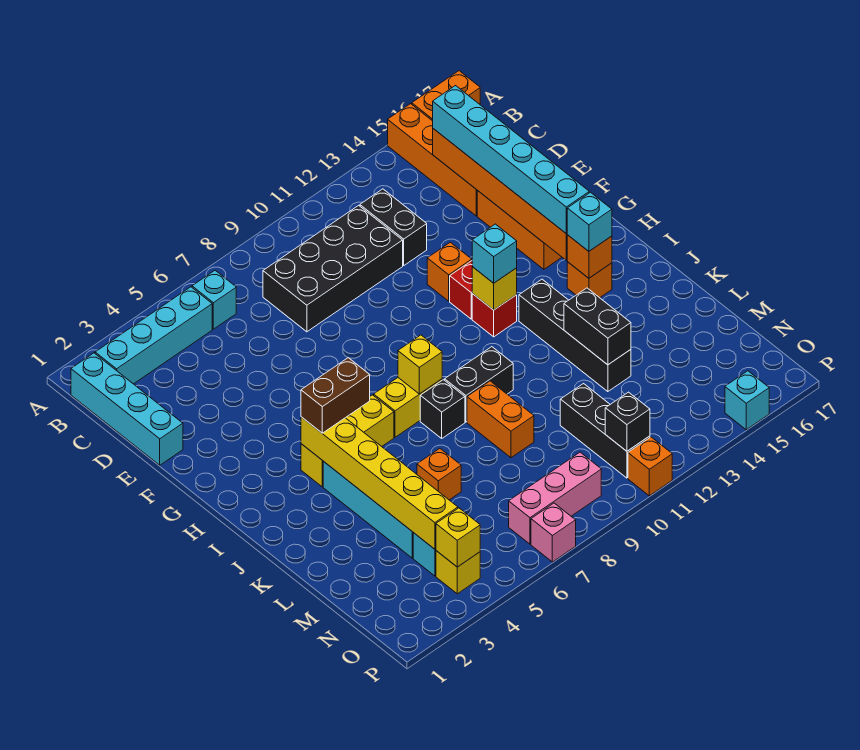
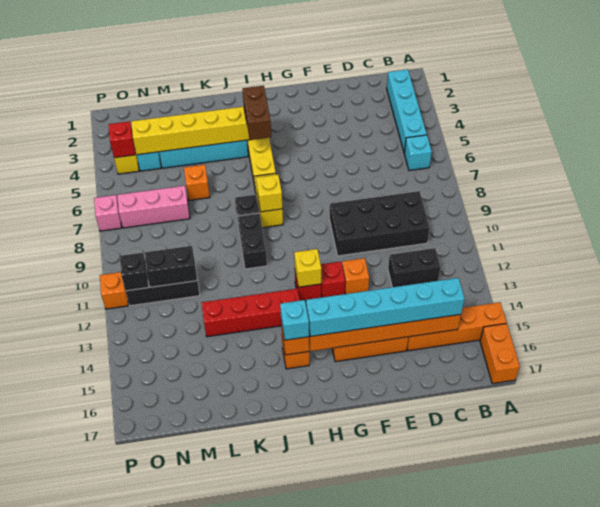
cyan brick B1:E1 level 1 -> none
black brick C8:D11 level 1 -> black brick C9:F10 level 1
cyan brick H12 level 3 -> none
black brick I13:L13 level 1 -> red brick I13:L13 level 1
orange brick K9:L9 level 1 -> none
black brick K13:L13 level 2 -> black brick M11:N11 level 2
yellow brick O4 level 2 -> red brick O4 level 2
pink brick O7:O9 level 1 -> pink brick M7:O7 level 1
cyan brick P15 level 1 -> none

